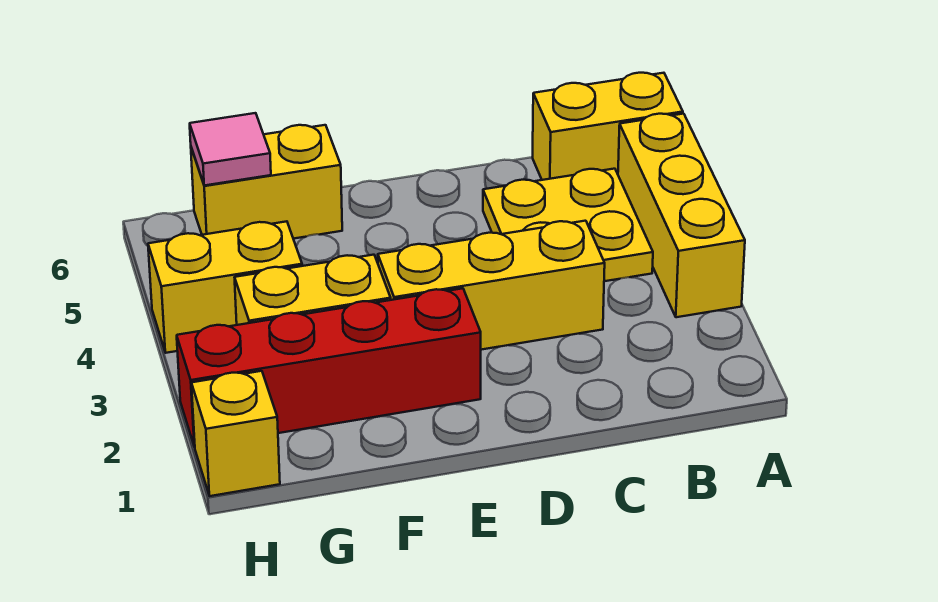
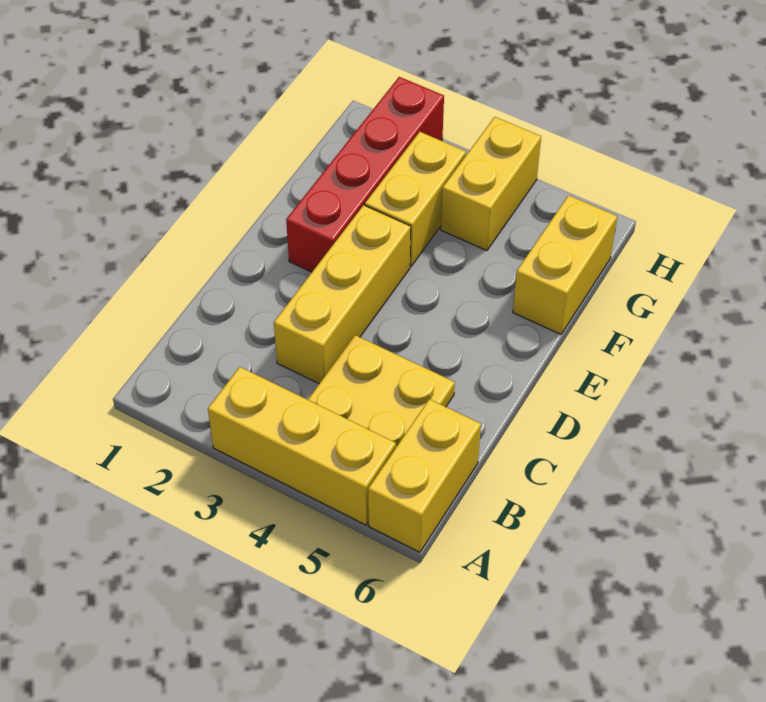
pink tile G6 level 2 -> none
yellow brick H1 level 1 -> none

